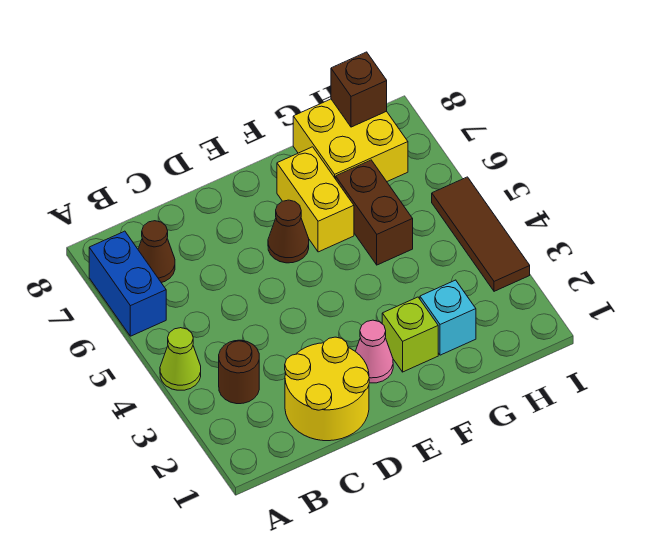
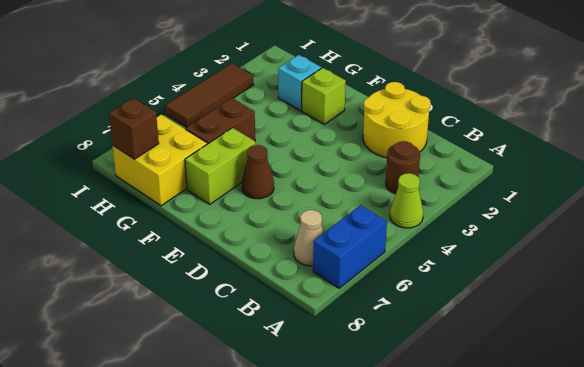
brown cone B7 level 1 -> tan cone B7 level 1
pink cone E2 level 1 -> none
yellow brick F6:F7 level 1 -> lime brick F6:F7 level 1

